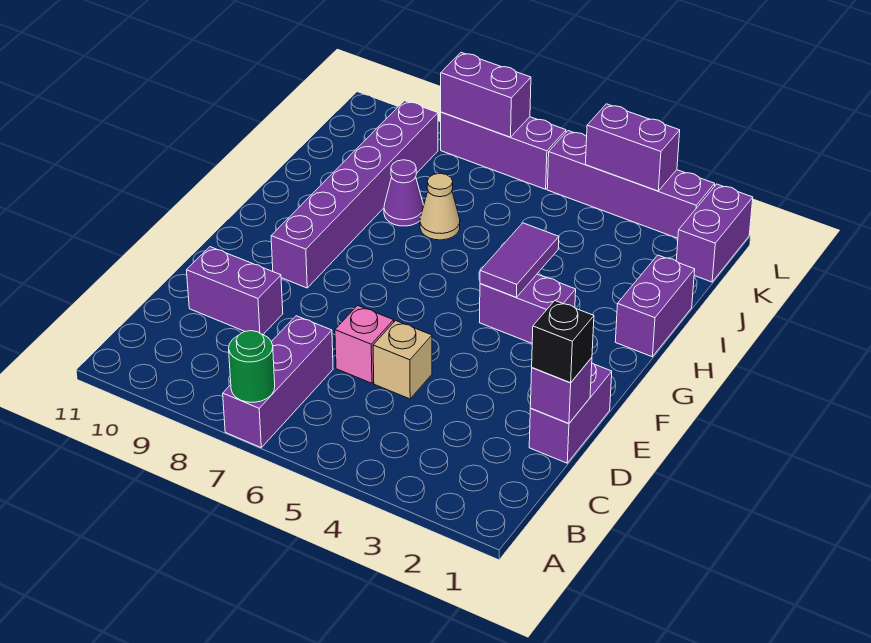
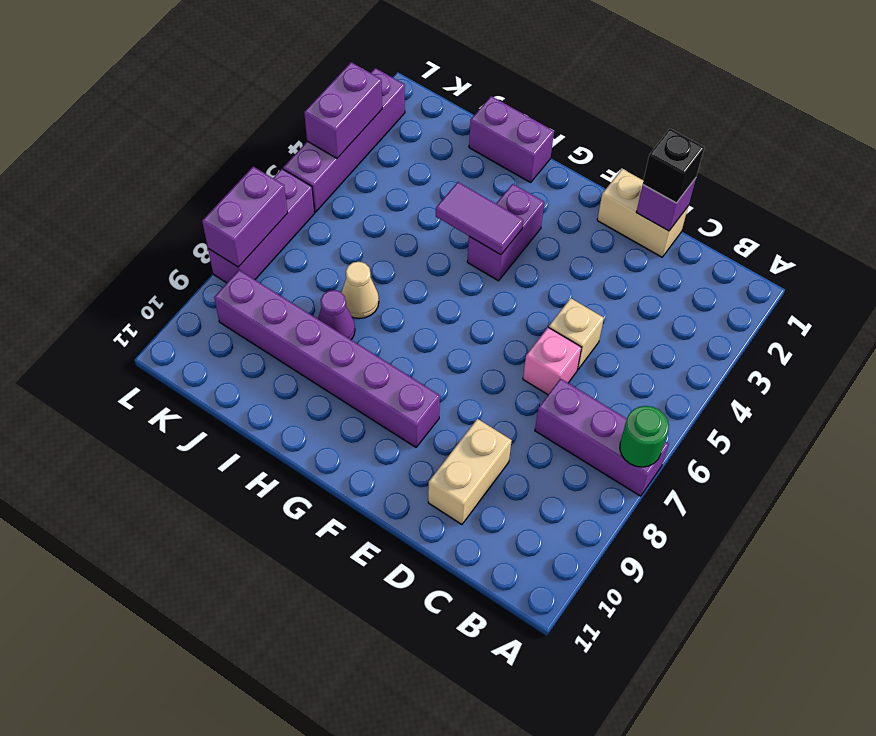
purple brick D1:E1 level 1 -> tan brick D1:E1 level 1
purple brick D9:D10 level 1 -> tan brick D9:D10 level 1
purple brick K1:L1 level 1 -> none

